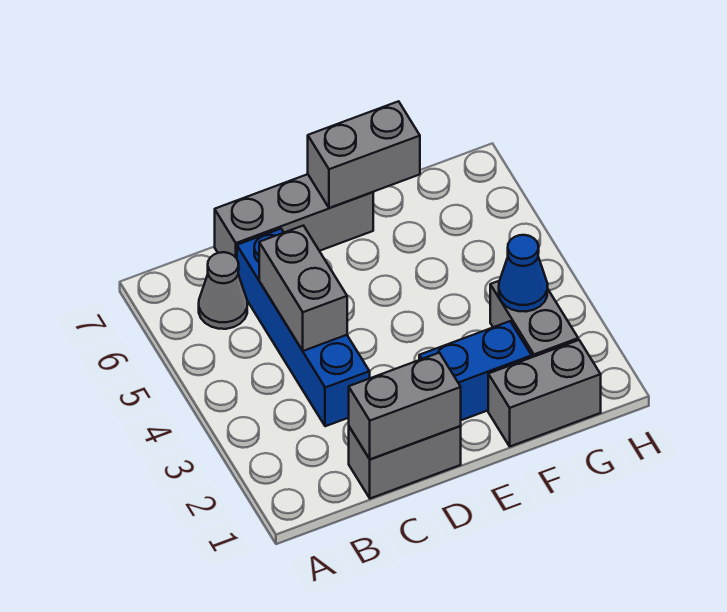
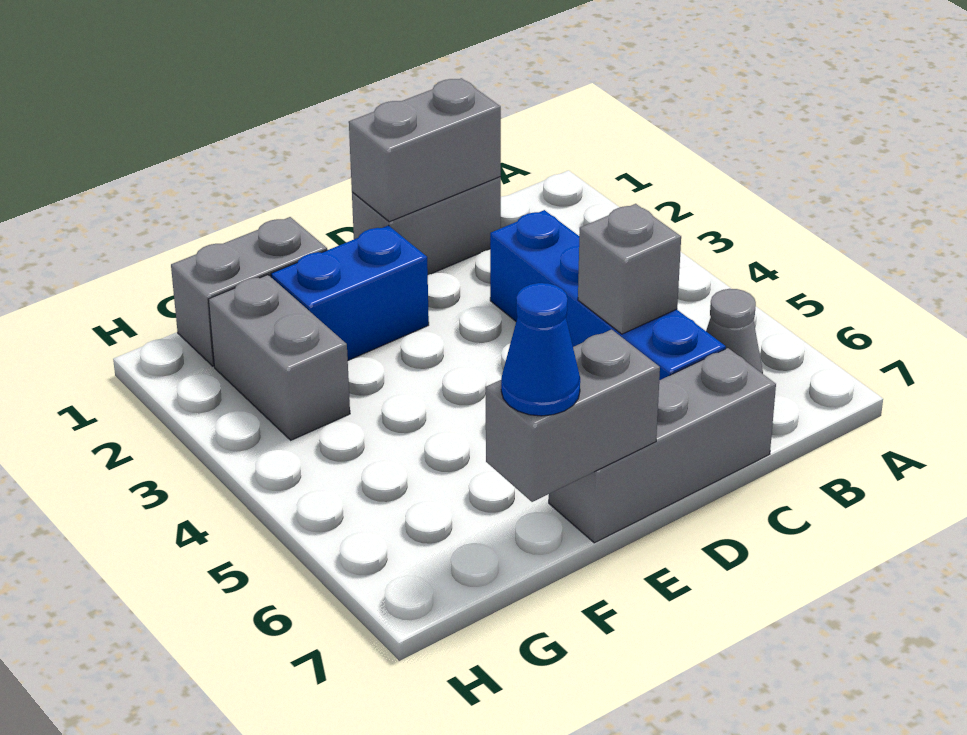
grey brick C4:C5 level 2 -> grey brick C5 level 2
blue cone G3 level 2 -> blue cone F7 level 3

